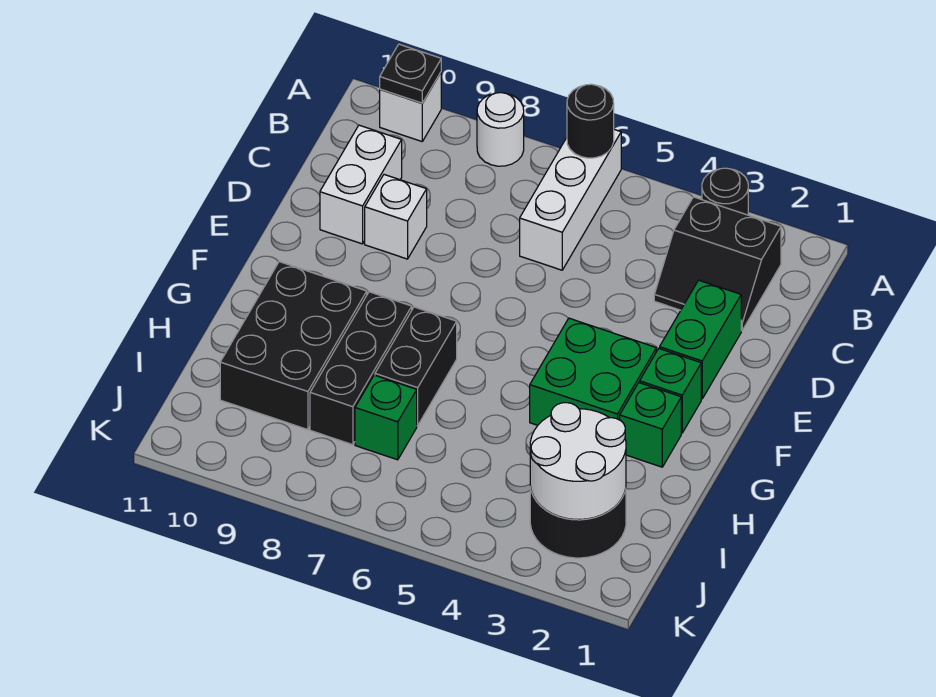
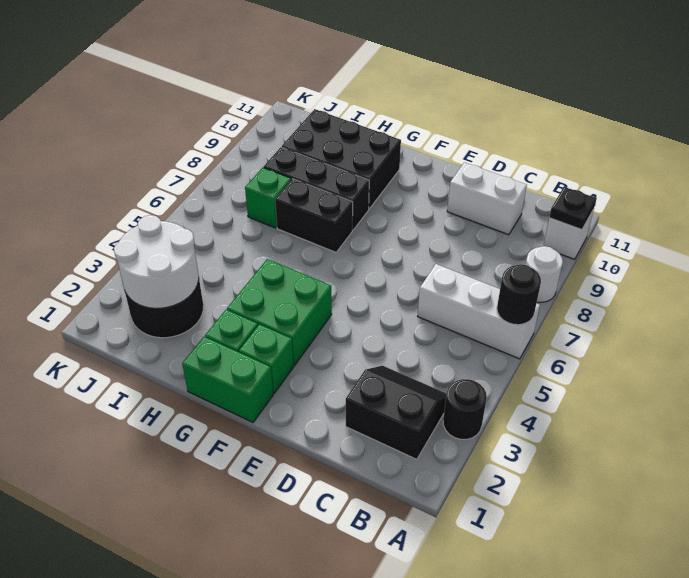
black slope B2:C3 level 1 top B -> black slope B2:C3 level 1 top 2
green brick D2:E2 level 1 -> green brick F1:G1 level 1
white brick D9 level 1 -> none

